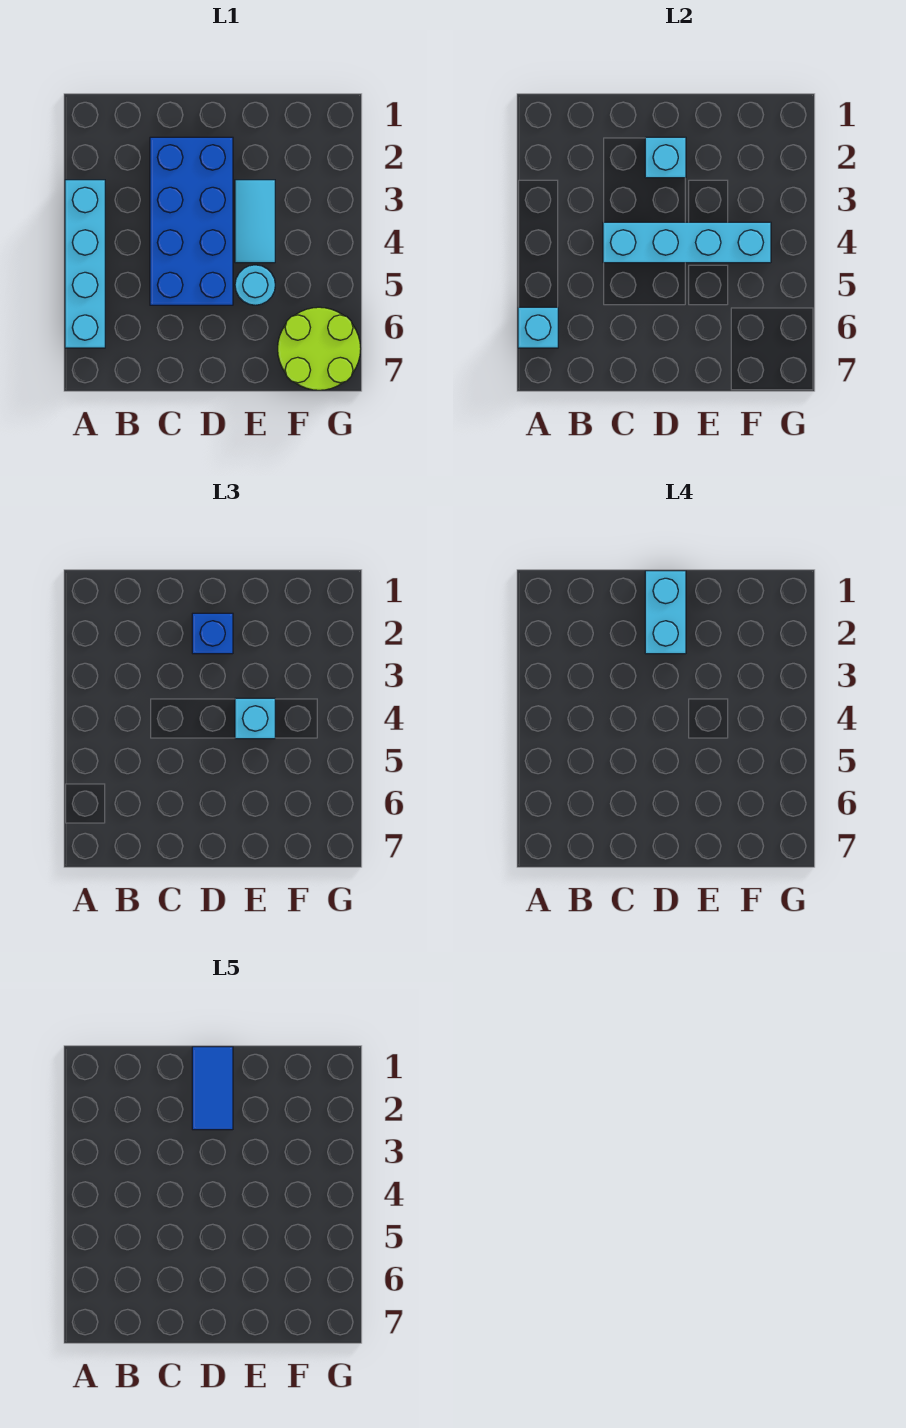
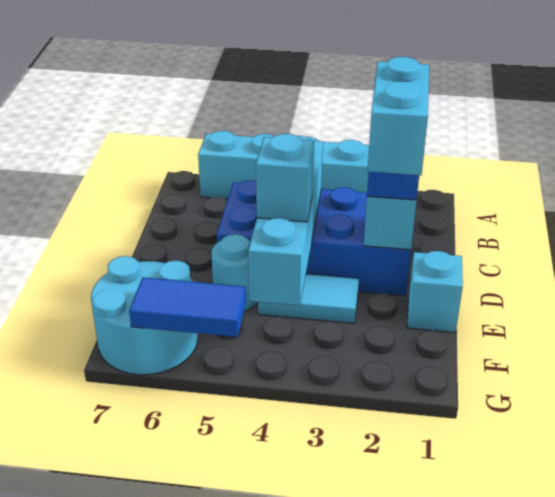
cyan brick A6 level 2 -> cyan brick E1 level 1
cyan brick D1:D2 level 4 -> cyan brick D2:E2 level 4
blue tile D1:D2 level 5 -> blue tile G5:G6 level 2
lime round brick F6:G7 level 1 -> cyan round brick F6:G7 level 1

